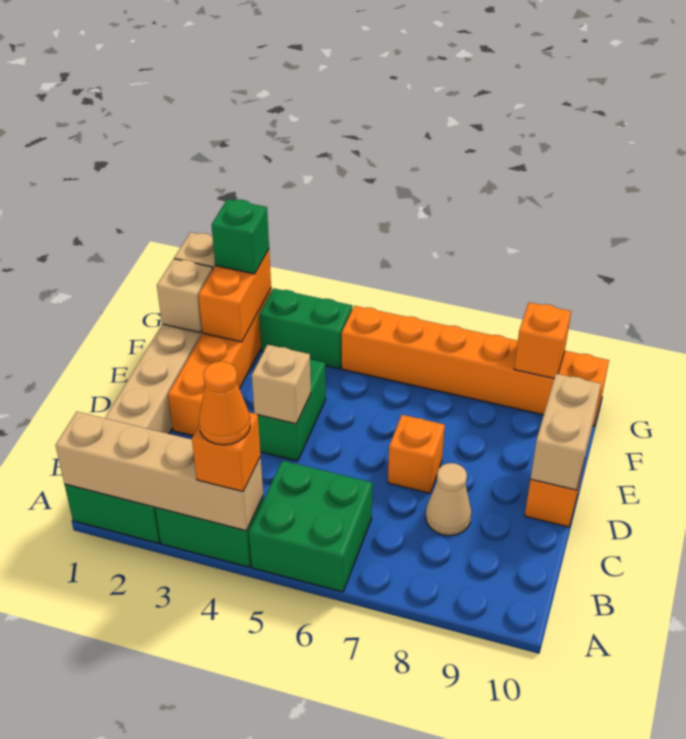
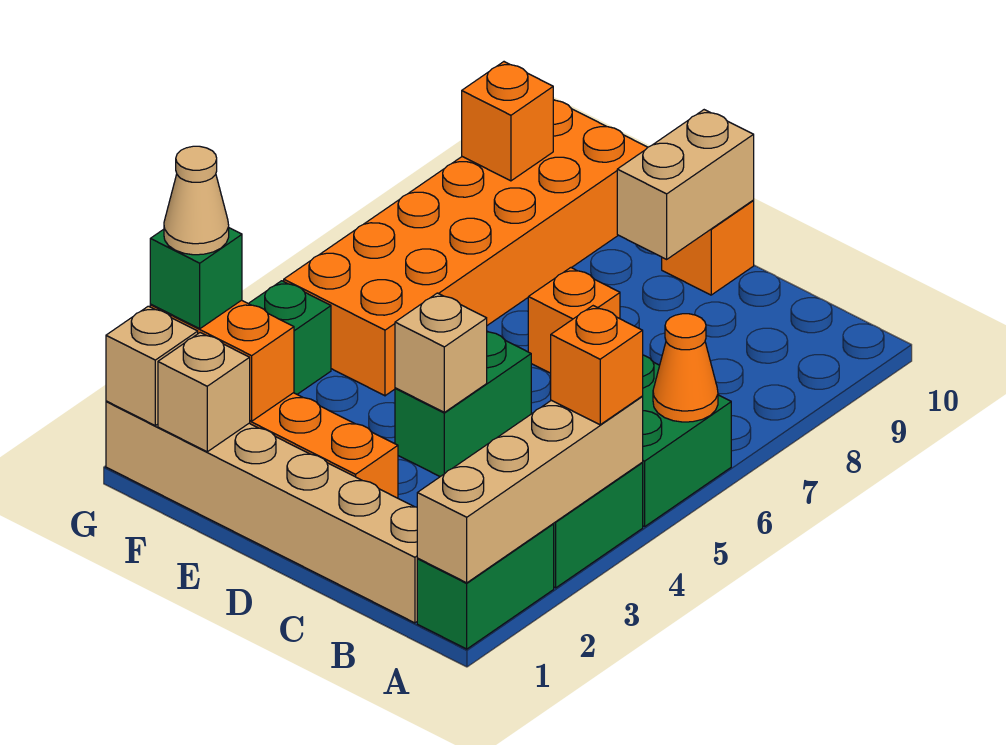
orange cone A4 level 4 -> orange cone A6 level 2
tan cone C8 level 1 -> tan cone G2 level 4
green brick D4:E4 level 1 -> green brick D4:D5 level 1
tan brick D10:E10 level 2 -> tan brick D9:D10 level 2
orange brick G5:G10 level 1 -> orange brick F5:G10 level 1

